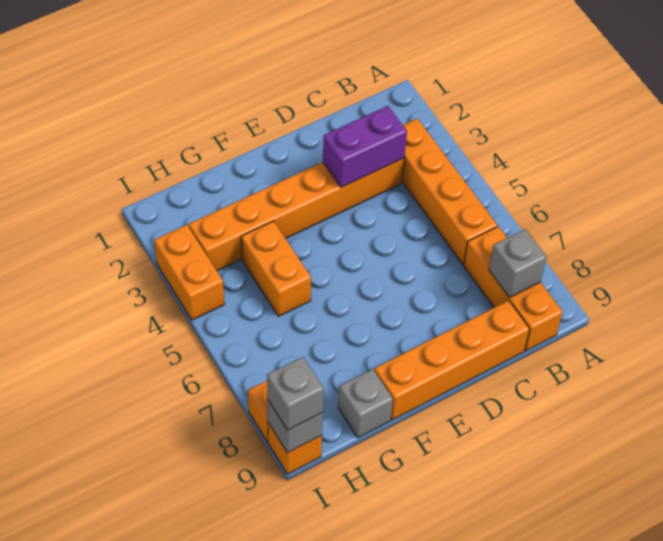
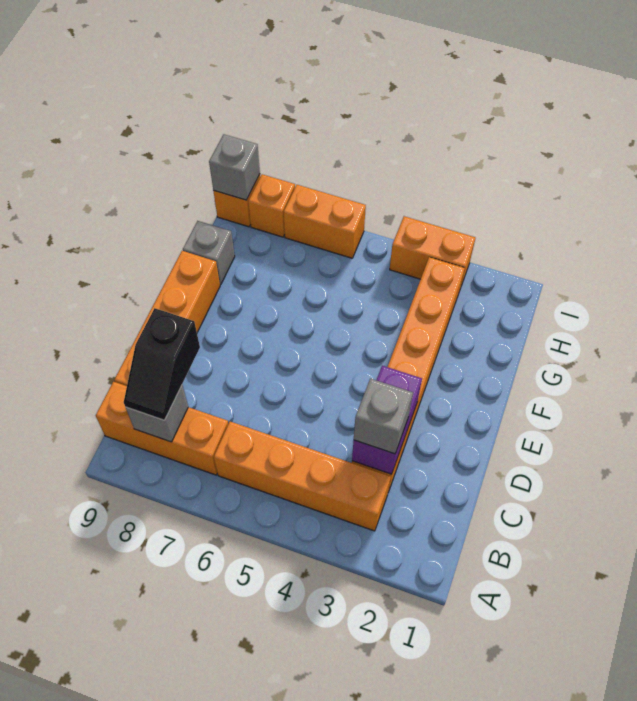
none -> black slope B8:C8 level 3 top C
orange brick G4:G5 level 1 -> orange brick I6:I7 level 1
grey brick I9 level 3 -> grey brick C3 level 3

